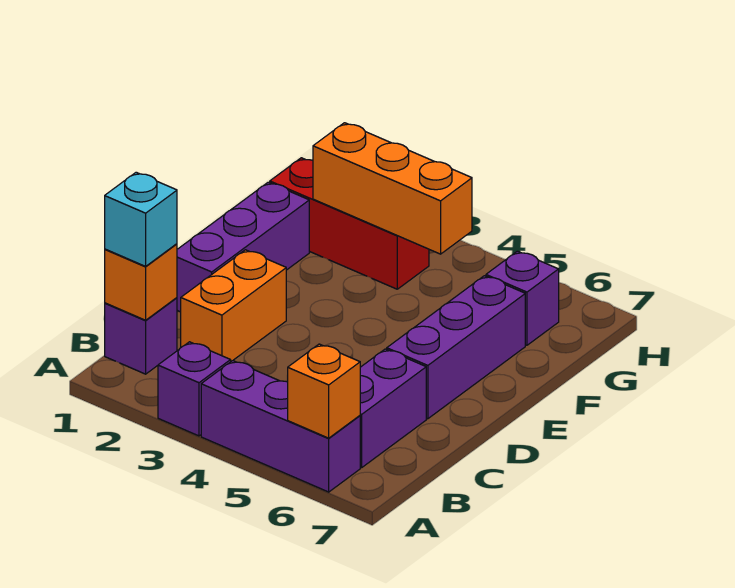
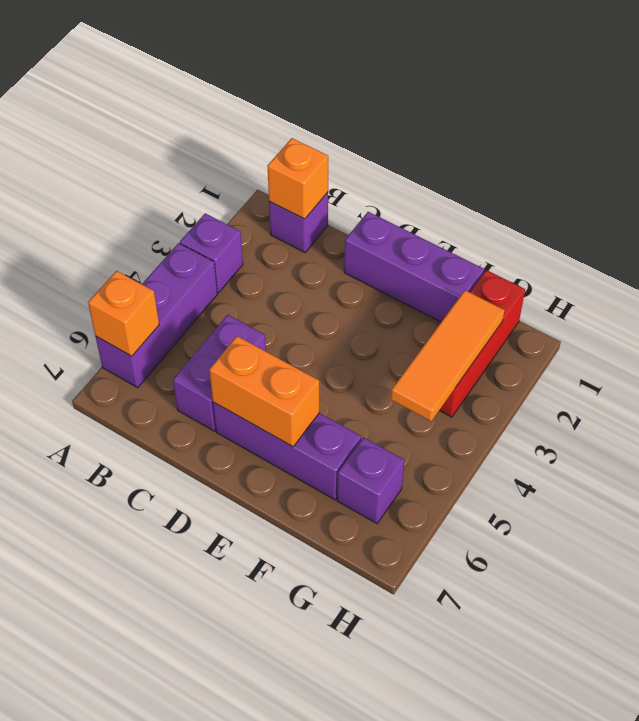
cyan brick B1 level 3 -> none
purple brick B6:C6 level 1 -> purple brick C5:C6 level 1
orange brick C2:D2 level 1 -> orange brick D6:E6 level 2
orange brick G2:G4 level 2 -> orange tile G2:G4 level 2

